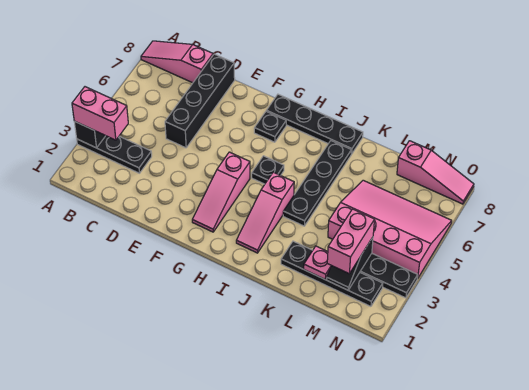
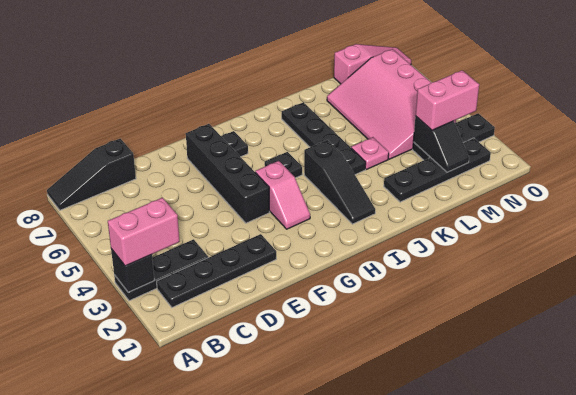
pink slope A8:C8 level 1 top C -> black slope A8:C8 level 1 top C
black brick D5:D8 level 1 -> black brick F4:F7 level 1
pink slope G2:G4 level 1 top 4 -> pink slope G3:G4 level 1 top 4
black plate G8:J8 level 1 -> black plate B2:E2 level 1
pink slope I2:I4 level 1 top 4 -> black slope I2:I4 level 1 top 4
pink plate L2 level 2 -> pink plate K4 level 1
pink slope L4:O6 level 1 top 4 -> pink slope L4:N7 level 1 top N
pink brick M2:M3 level 3 -> pink brick M3:N3 level 3

